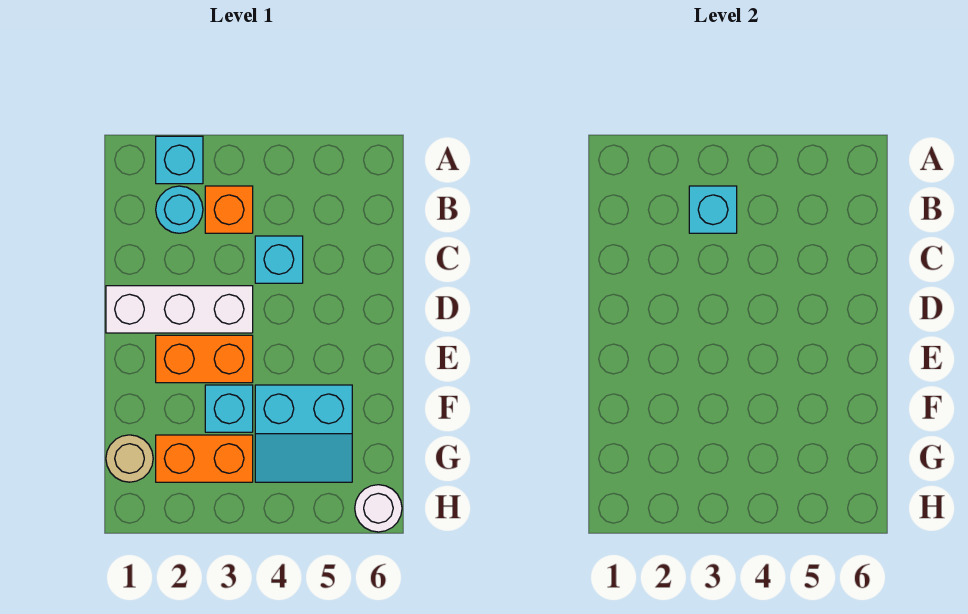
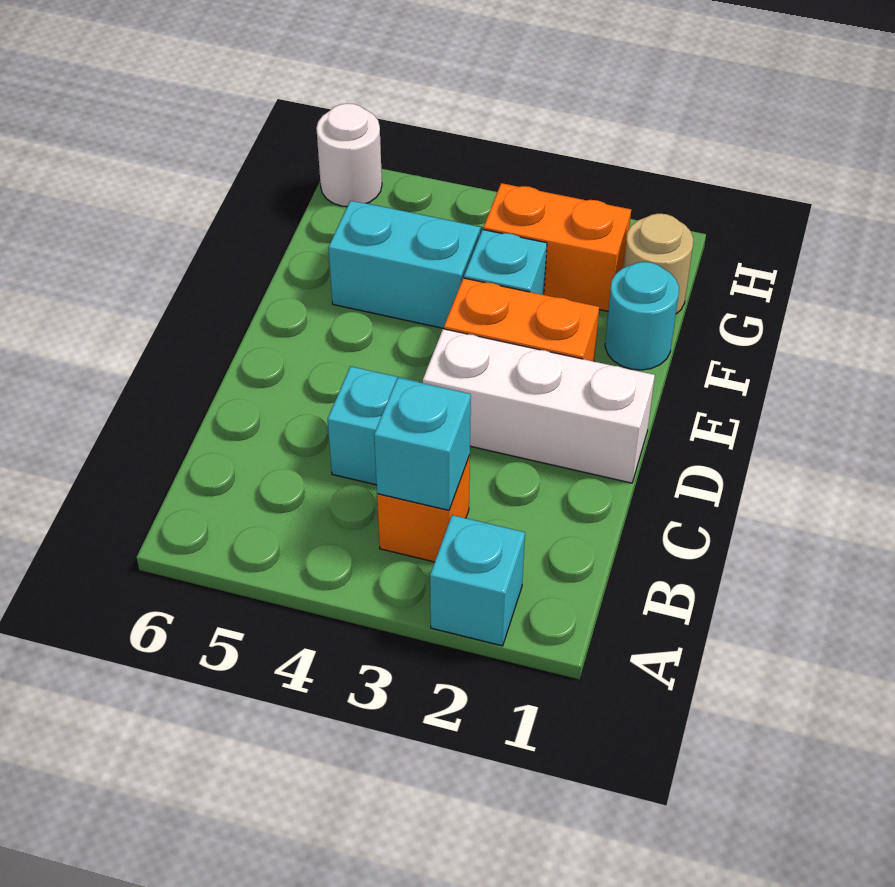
cyan round brick B2 level 1 -> cyan round brick F1 level 1

